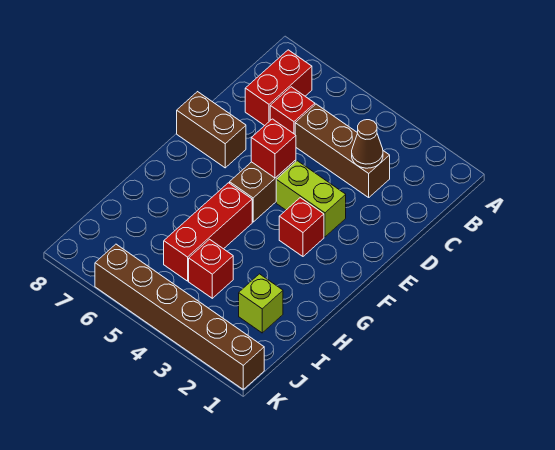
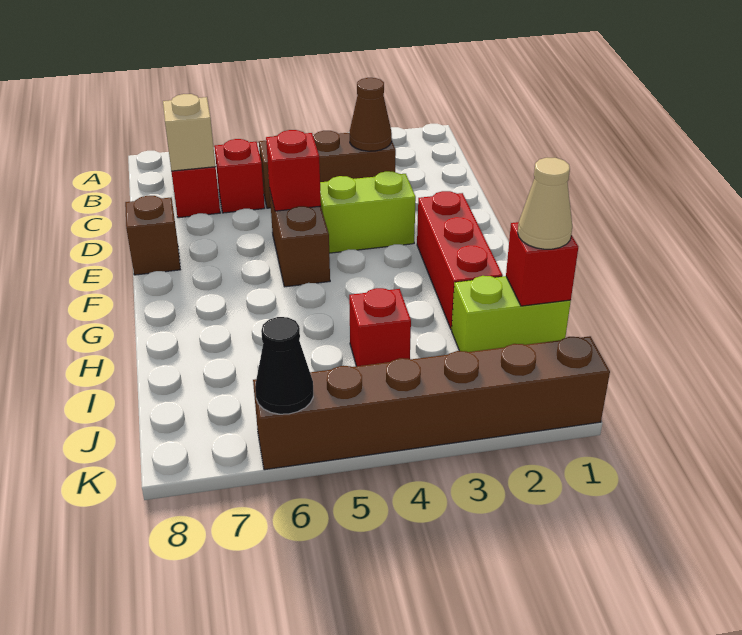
none -> tan brick C7 level 2
brown brick E7:E8 level 1 -> brown brick E8 level 1
red brick F3 level 1 -> red brick I1 level 2
red brick G5:I5 level 1 -> red brick F2:H2 level 1
none -> tan cone I1 level 3
lime brick I2 level 1 -> lime brick I1:I2 level 1
none -> black cone K6 level 2

